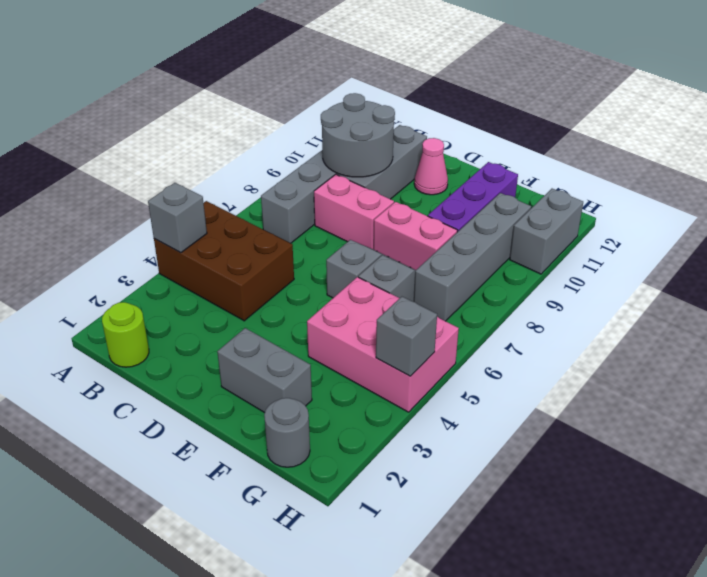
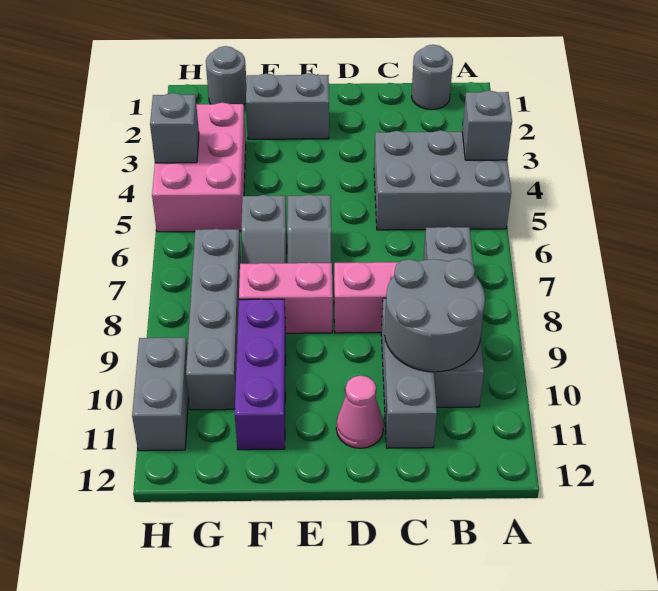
brown brick A4:C5 level 1 -> grey brick A4:C5 level 1
lime round brick B1 level 1 -> grey round brick B1 level 1
pink brick F4:H5 level 1 -> pink brick G3:H5 level 1

